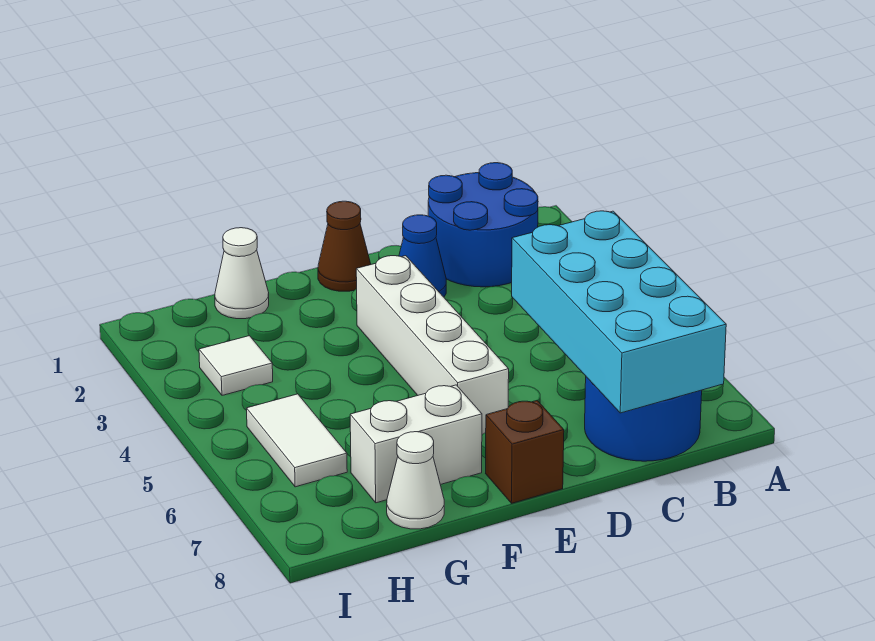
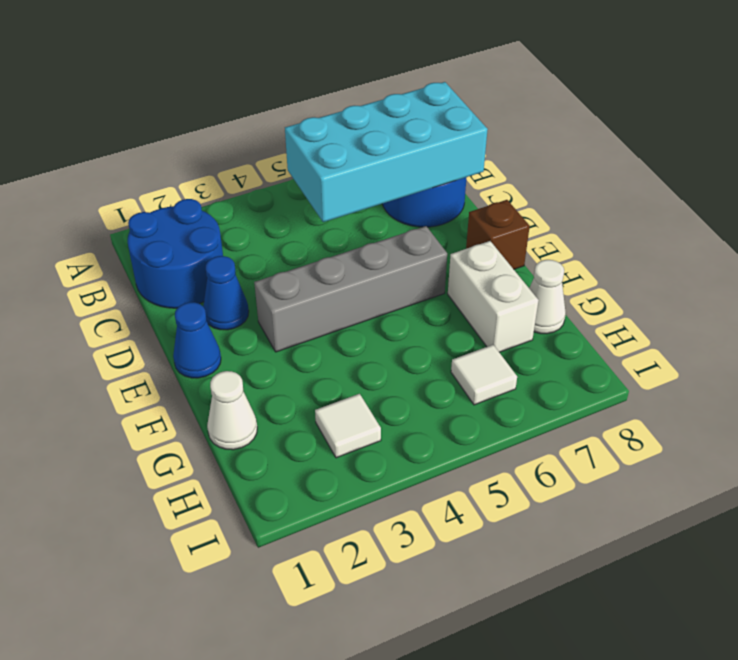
brown cone E1 level 1 -> blue cone E1 level 1
white brick E3:E6 level 1 -> grey brick E3:E6 level 1
white tile H5:H6 level 1 -> white tile H6 level 1

